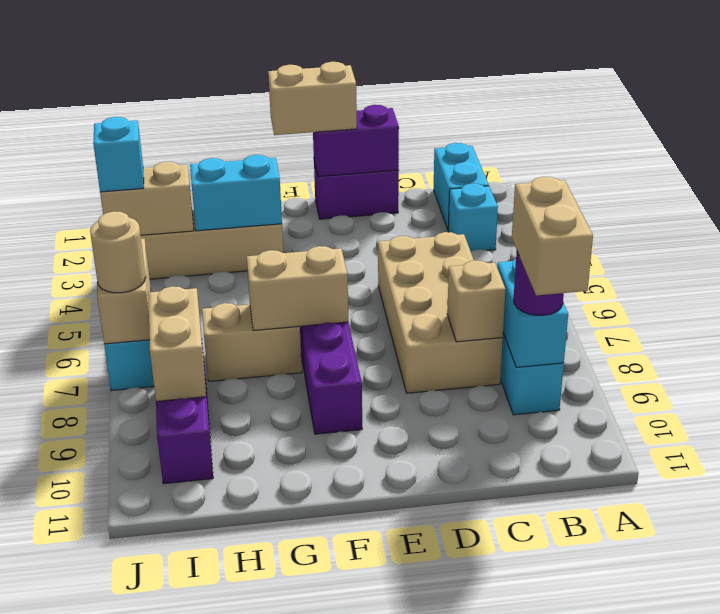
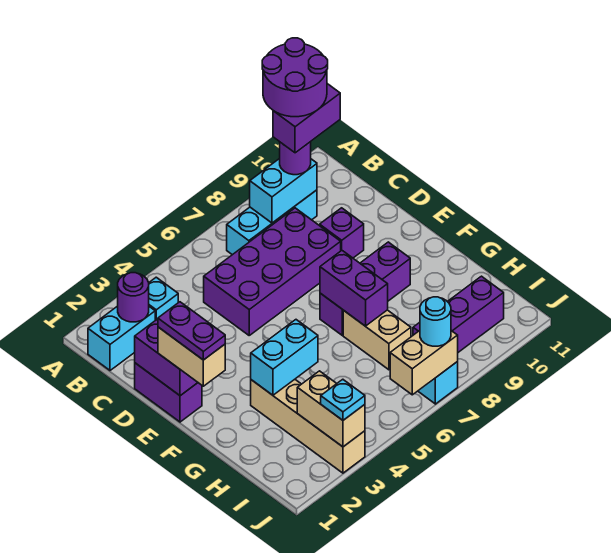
none -> purple round brick A9:B10 level 5
none -> purple round brick B2 level 2
tan brick B9:B10 level 4 -> purple brick B9:B10 level 4
tan brick C5:D8 level 1 -> purple brick C5:D8 level 1
tan brick C8 level 2 -> none
none -> purple brick D9 level 1
none -> purple plate E1:F1 level 4
tan brick F7:G7 level 2 -> purple brick F7:G7 level 2
cyan brick G3:H3 level 2 -> cyan brick G3:G4 level 2
tan brick I8:I9 level 2 -> none
cyan brick J3 level 3 -> cyan plate J3 level 3
tan round brick J7 level 3 -> cyan round brick J7 level 3

